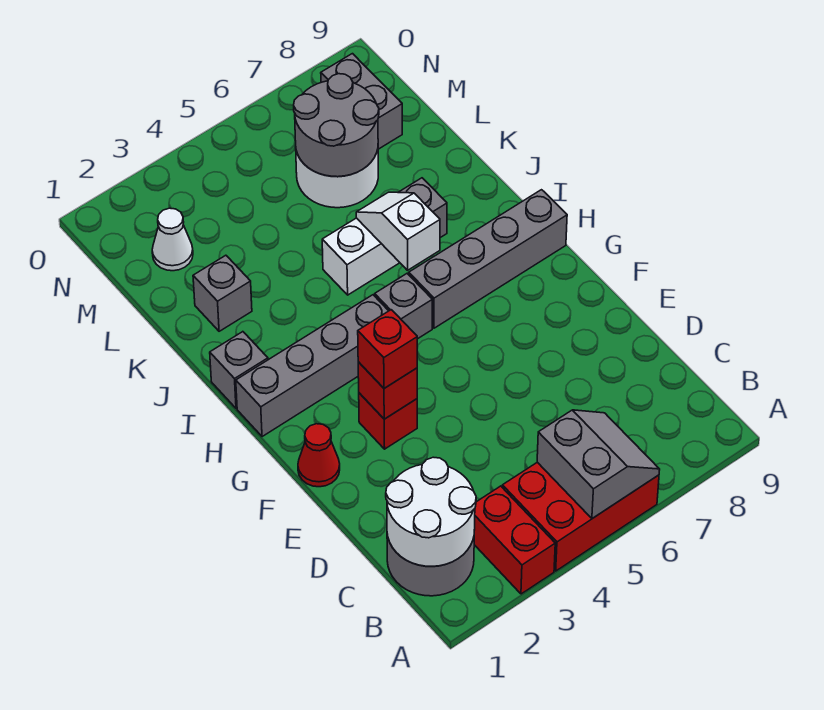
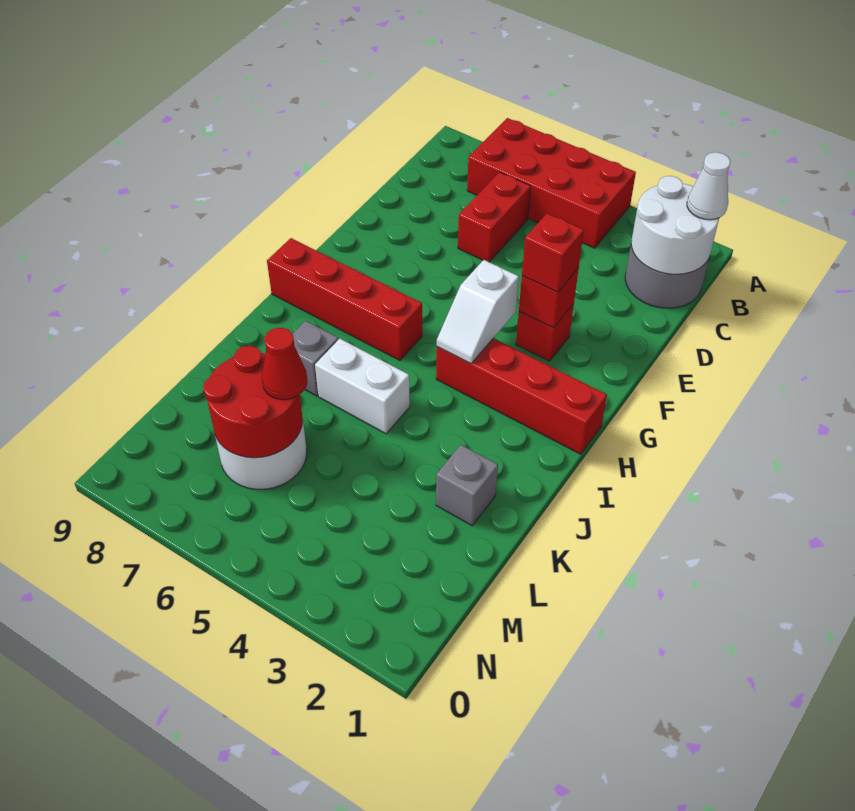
red brick A3:B3 level 1 -> red brick C6:D6 level 1
red brick A4:B6 level 1 -> red brick A4:B7 level 1
grey slope A5:B6 level 2 top 5 -> none
red cone F1 level 1 -> red cone L6 level 3
grey brick H1:H4 level 1 -> red brick H1:H4 level 1
grey brick H5 level 1 -> none
grey brick H6:H9 level 1 -> red brick H6:H9 level 1
grey brick I1 level 1 -> none
white slope I6:J6 level 2 top I -> white slope G4:H4 level 2 top G
grey round brick L6:M7 level 2 -> red round brick L6:M7 level 2
white cone M2 level 1 -> white cone B1 level 3
grey brick M8:N8 level 1 -> none

